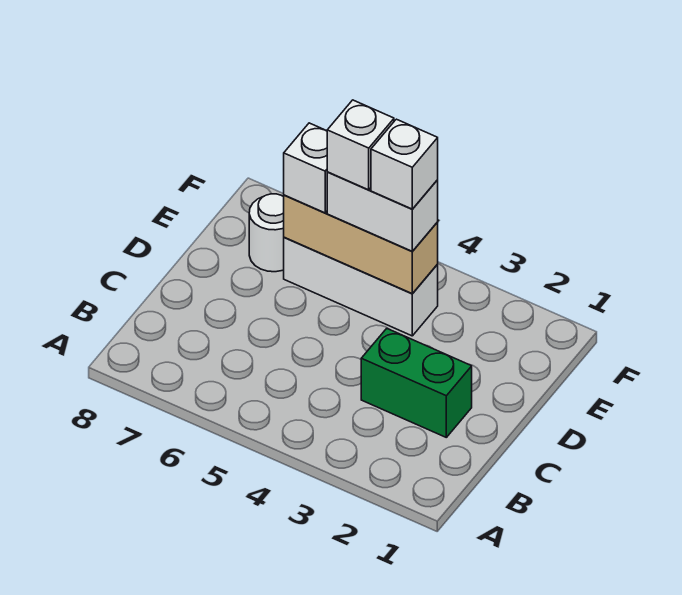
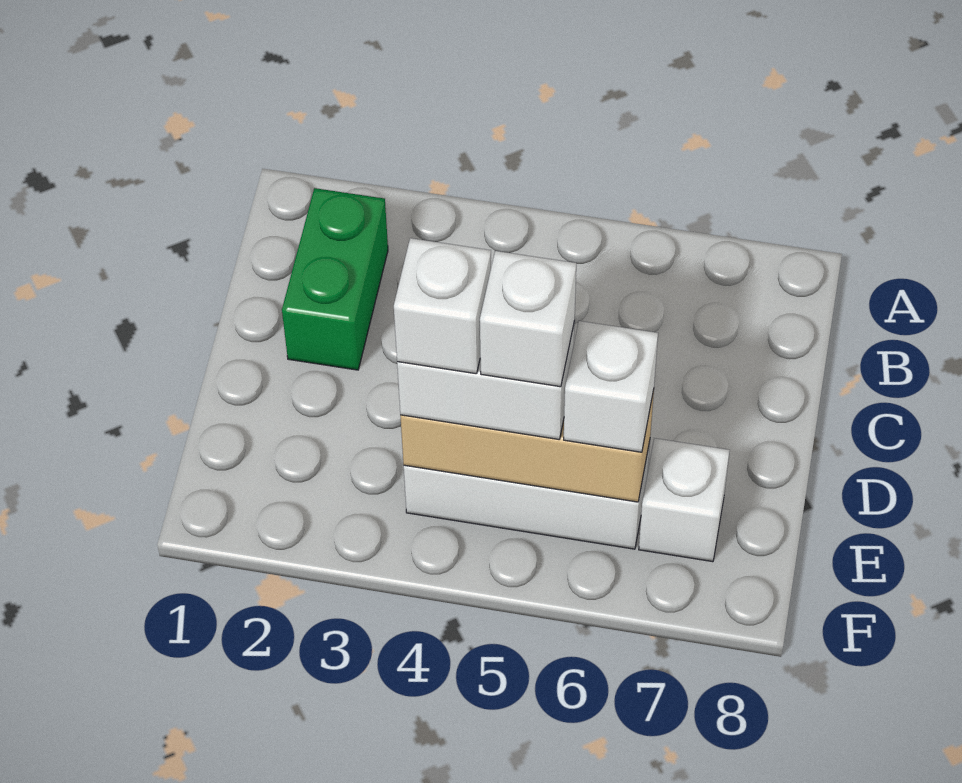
green brick C2:C3 level 1 -> green brick B2:C2 level 1
white round brick E7 level 1 -> white brick E7 level 1

